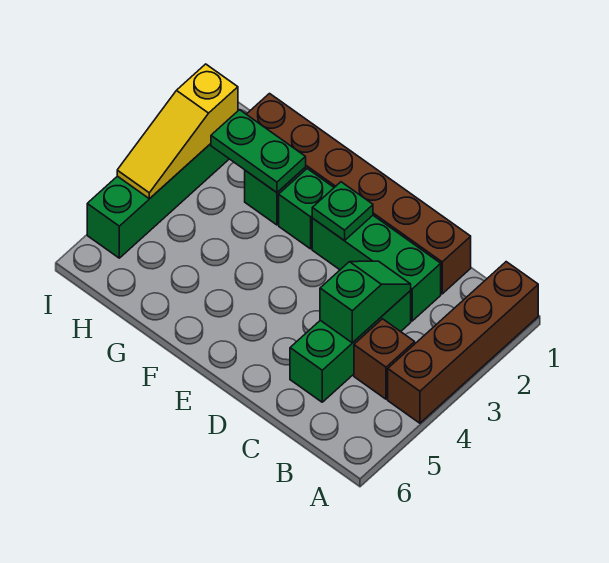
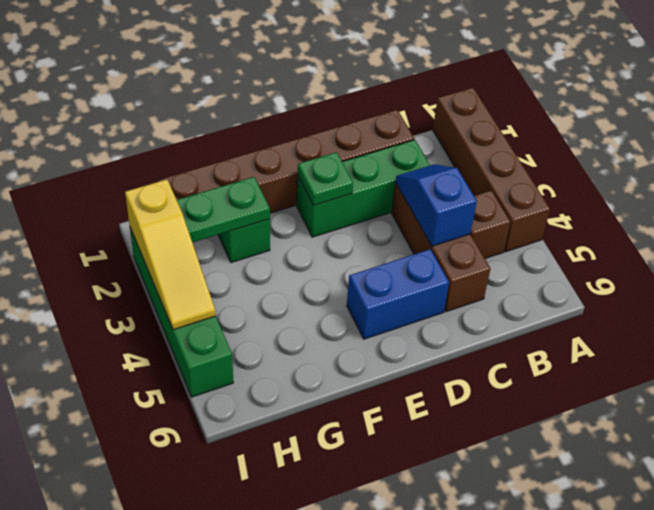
green brick C3:C5 level 1 -> brown brick C3:C5 level 1
green slope C3:C4 level 2 top 4 -> blue slope C3:C4 level 2 top 4
none -> blue brick D5:E5 level 1
green brick F2 level 1 -> none

